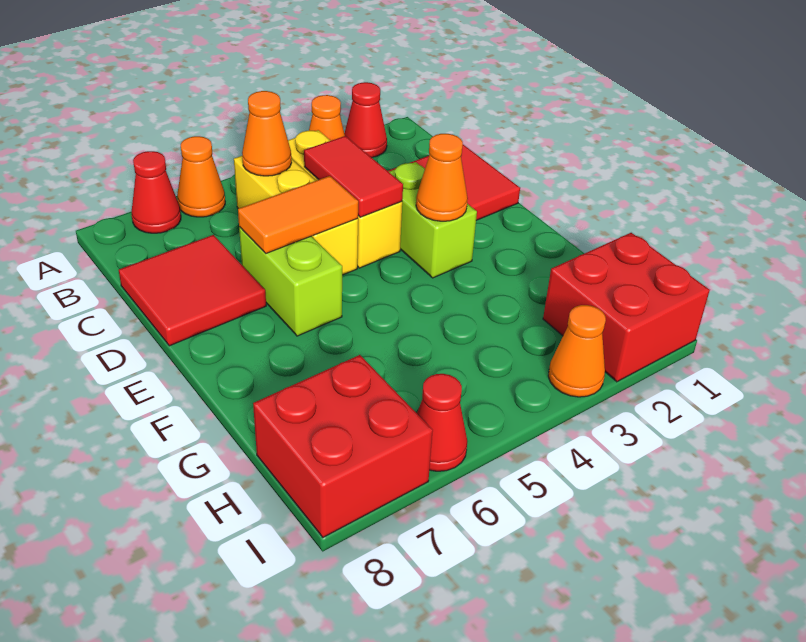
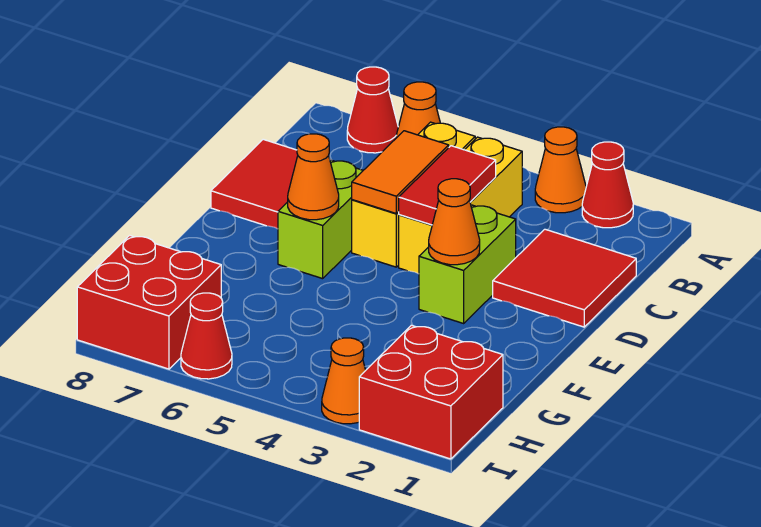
orange cone B5 level 2 -> orange cone E6 level 2
orange tile D5:D6 level 2 -> orange tile C5:D5 level 2

